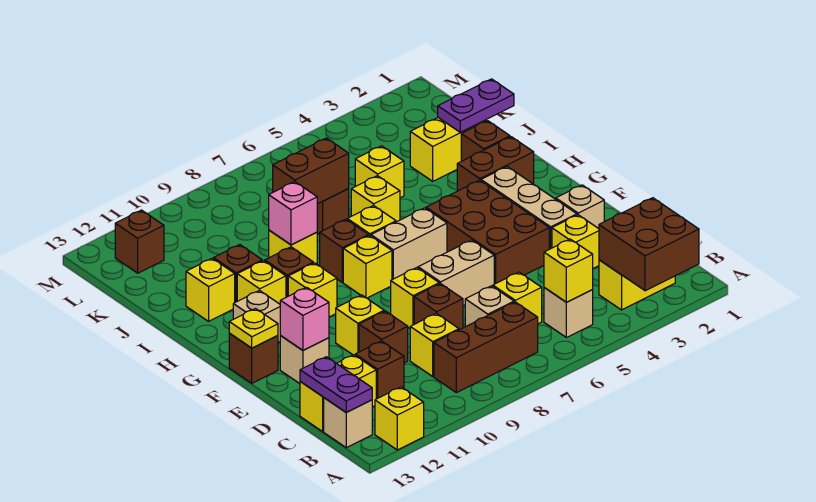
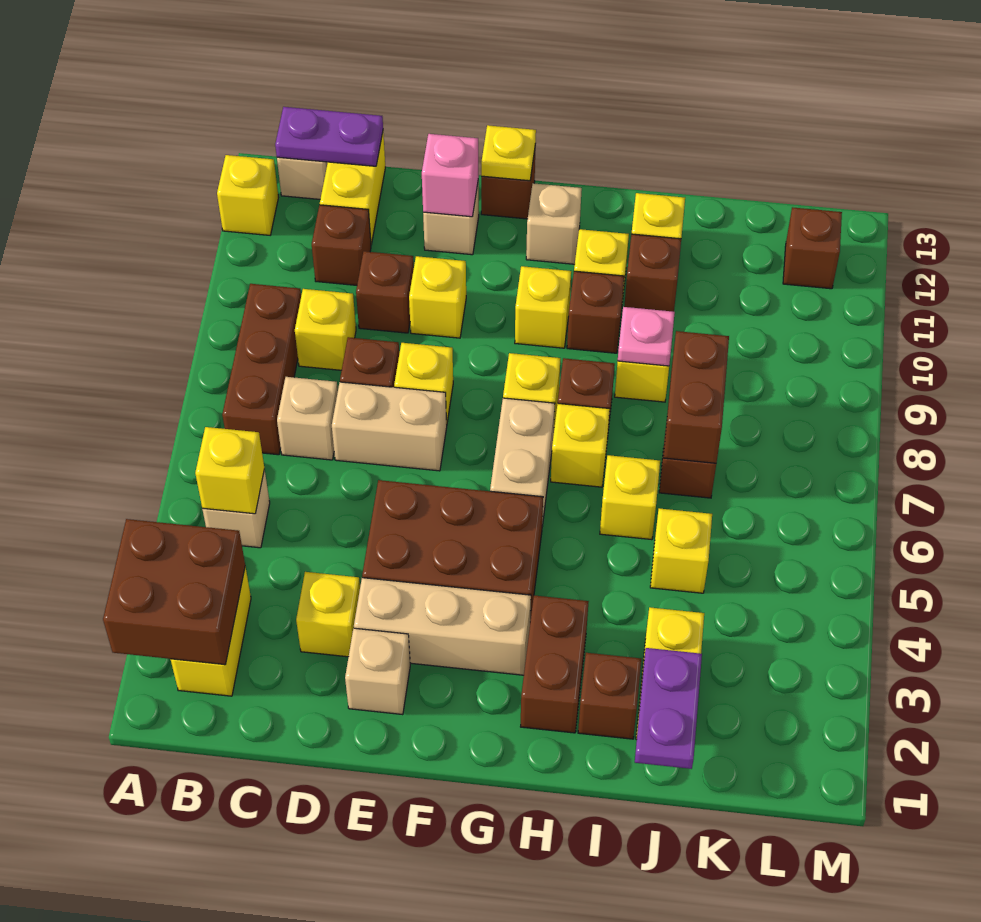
yellow brick C6 level 1 -> none
tan brick E6:E7 level 1 -> tan brick D7:E7 level 1
pink brick I9 level 2 -> pink plate I9 level 2

